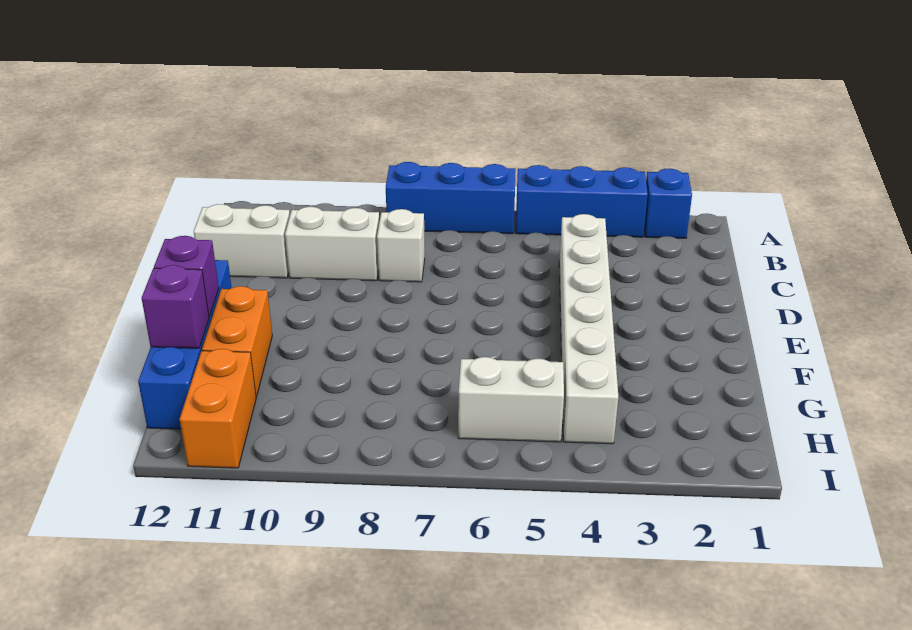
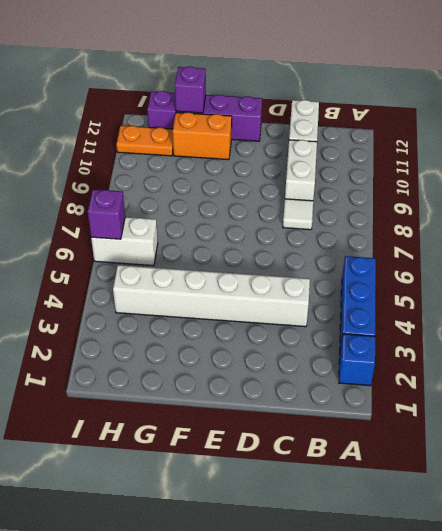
blue brick A6:A8 level 1 -> none
white brick C8 level 1 -> white tile C8 level 1
blue brick E12:H12 level 1 -> purple brick E12:H12 level 1
purple brick F12 level 2 -> purple brick I6 level 2
white brick H5:H6 level 1 -> white brick H6:I6 level 1
orange brick H11:I11 level 1 -> orange plate H11:I11 level 1

